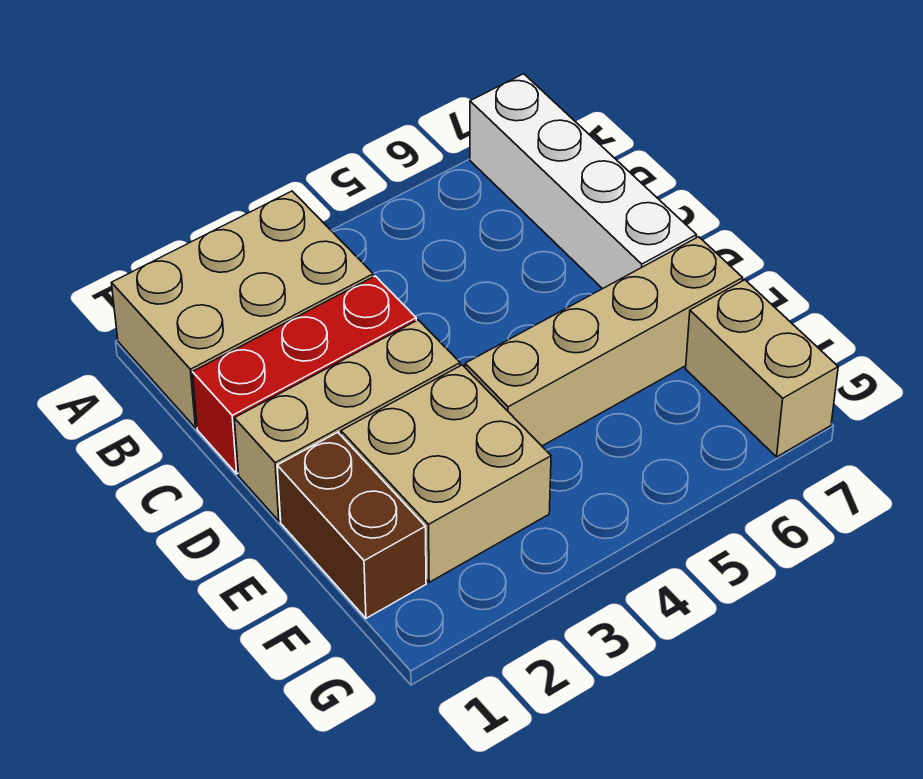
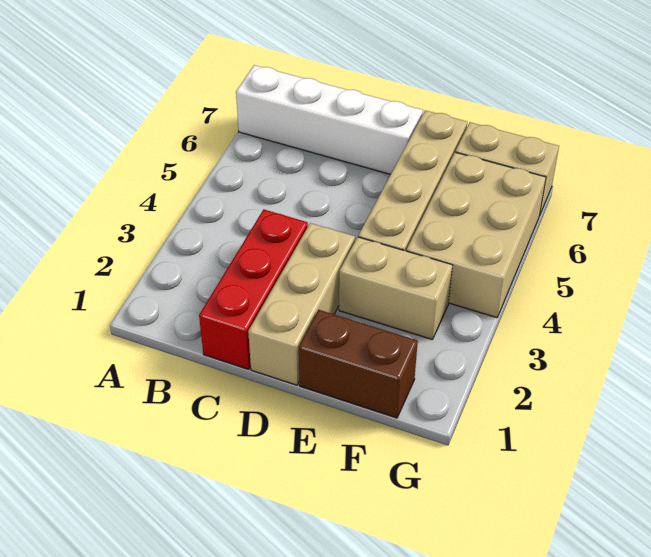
tan brick A1:B3 level 1 -> tan brick F4:G6 level 1
tan brick E2:F3 level 1 -> tan brick E3:F3 level 1

